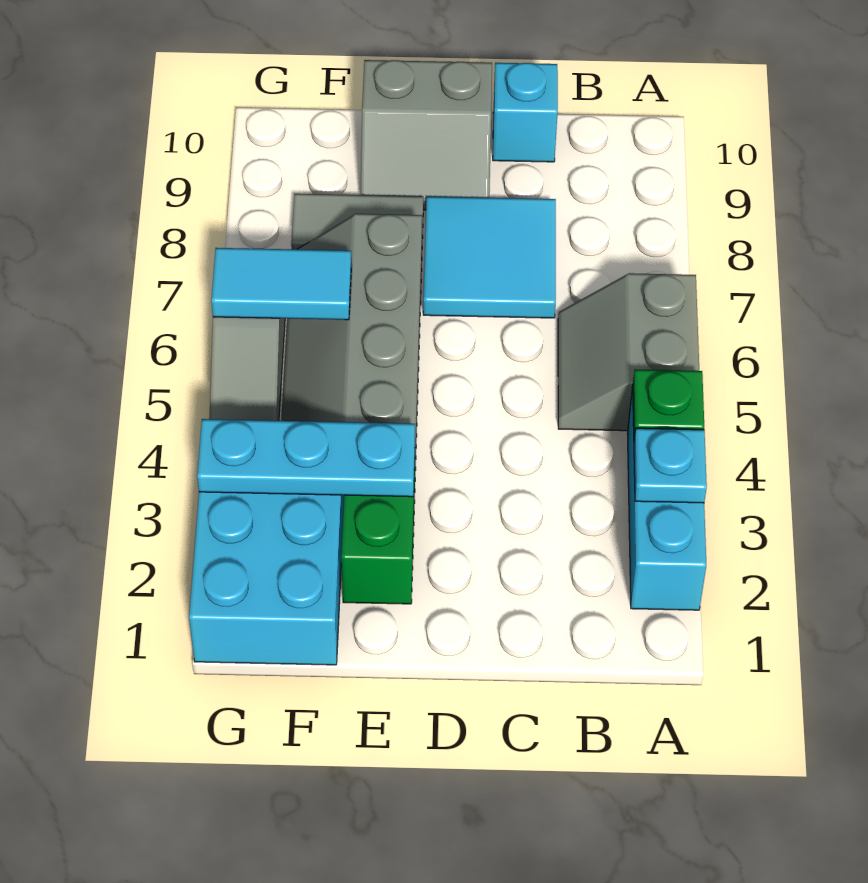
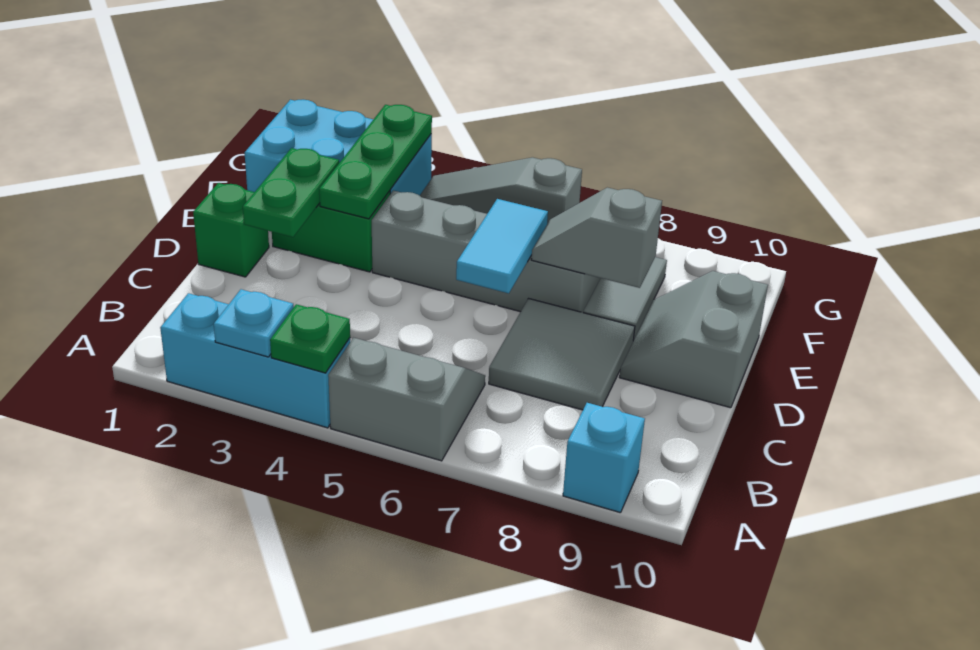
cyan tile C7:D8 level 1 -> grey tile C7:D8 level 1
cyan brick C10 level 1 -> cyan brick A9 level 1
none -> green brick D1 level 1
none -> green plate D2:E2 level 2
cyan plate E3:G3 level 2 -> green plate E3:G3 level 2
none -> grey slope E7:E8 level 2 top 8
cyan tile F6:G6 level 2 -> cyan tile D6:E6 level 2

